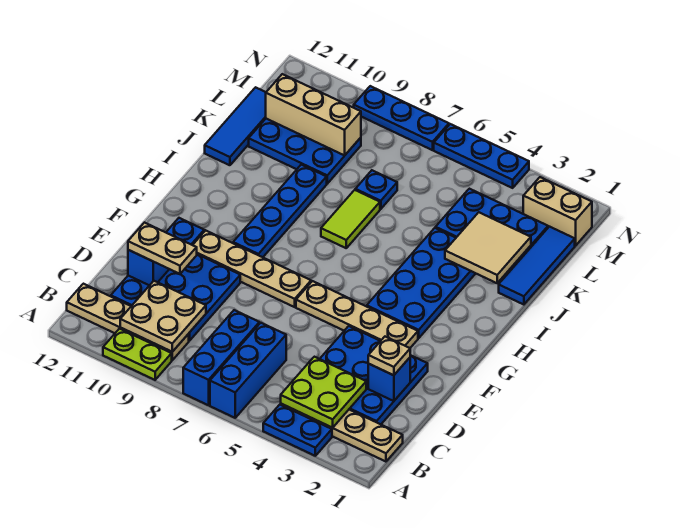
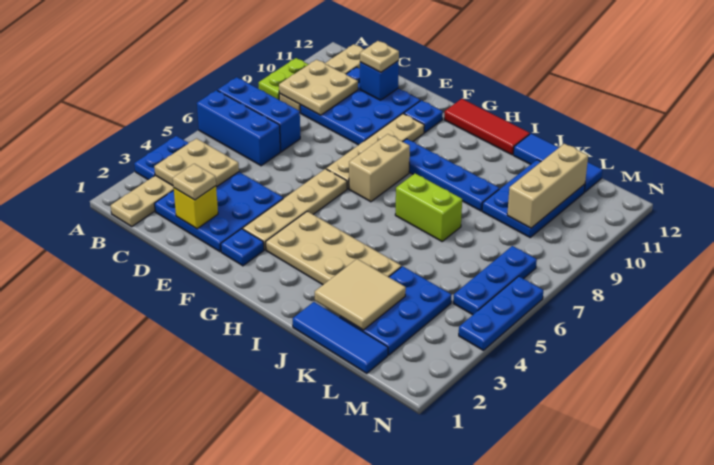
lime plate B3:C4 level 2 -> tan plate B3:C4 level 2
blue brick D2 level 2 -> yellow brick D2 level 2
tan plate D10:D11 level 3 -> tan plate D11 level 3
blue plate G3:J4 level 1 -> tan plate G3:J4 level 1
none -> red tile G12:I12 level 1
lime tile I7:J7 level 1 -> lime brick I7:J7 level 1
blue plate K7 level 1 -> blue plate F2 level 1
tan brick M1:M2 level 1 -> tan brick G7:G8 level 1
blue plate N7:N9 level 1 -> blue plate M5:M7 level 1

